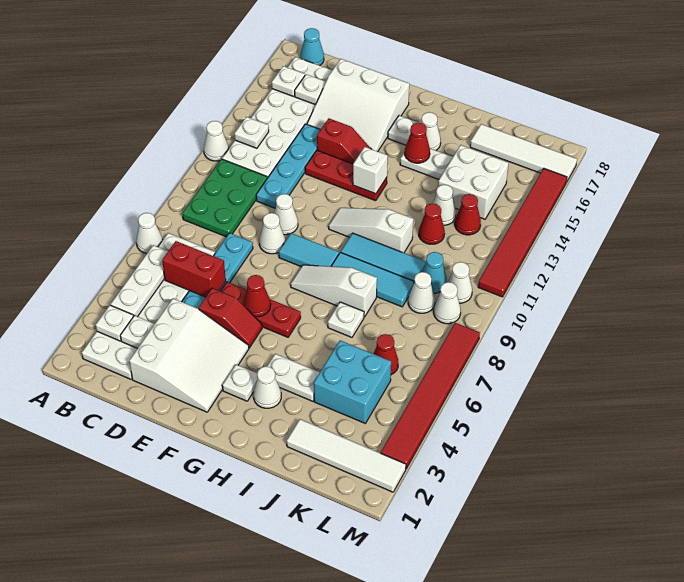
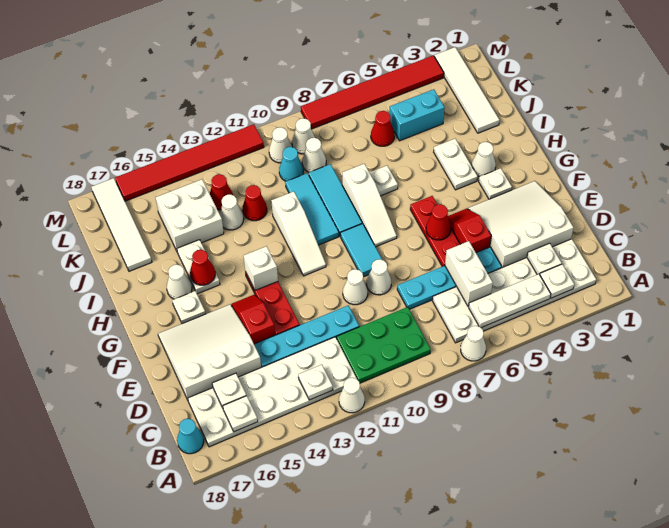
red brick C6:D6 level 2 -> white brick C6:D6 level 2
white slope D15:F17 level 1 top 17 -> white slope D15:F17 level 1 top D
cyan brick J4:K5 level 1 -> cyan brick K4:K5 level 1

